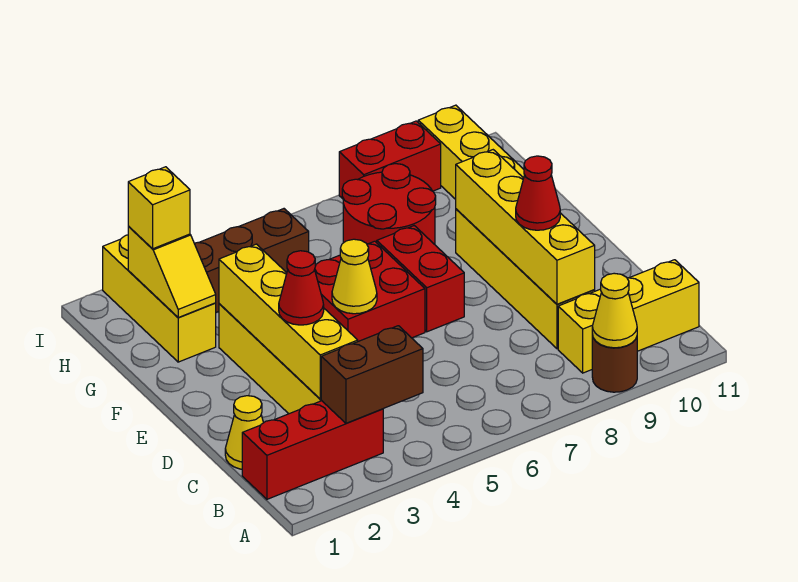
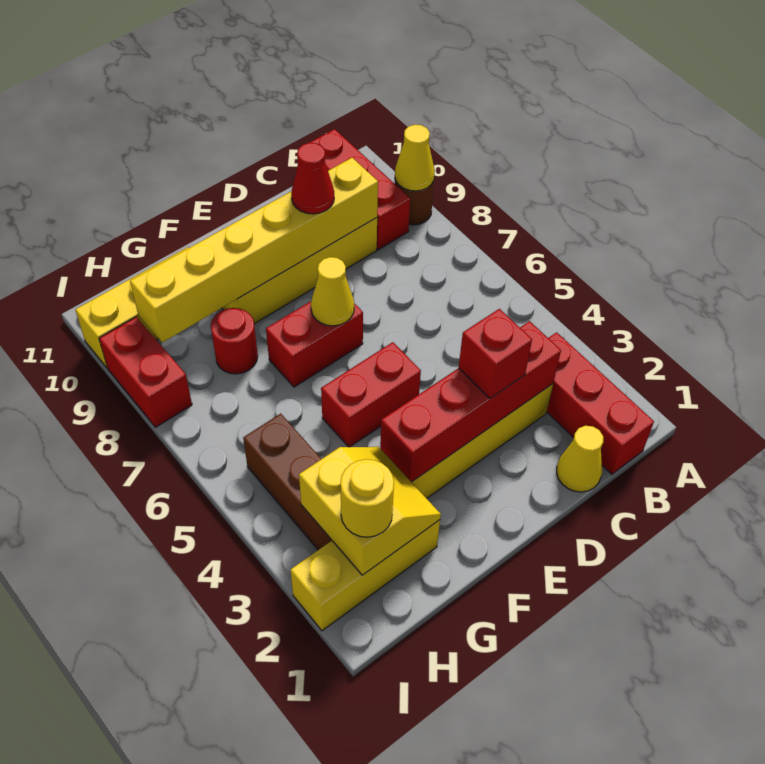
brown brick B3:B4 level 2 -> none
yellow brick B9:B11 level 1 -> red brick B9:B11 level 1
yellow brick C3:F3 level 2 -> red brick C3:F3 level 2
yellow brick C9:F9 level 2 -> yellow brick C9:H9 level 2
red cone D3 level 3 -> red brick D3 level 3
red brick E5:F6 level 1 -> red brick E5:F5 level 1
yellow cone E5 level 2 -> yellow cone E7 level 2
yellow slope G2:H2 level 2 top H -> yellow slope G2:H3 level 2 top H
red round brick G7:H8 level 1 -> red round brick G8 level 1
yellow brick H2 level 3 -> yellow round brick H2 level 3

